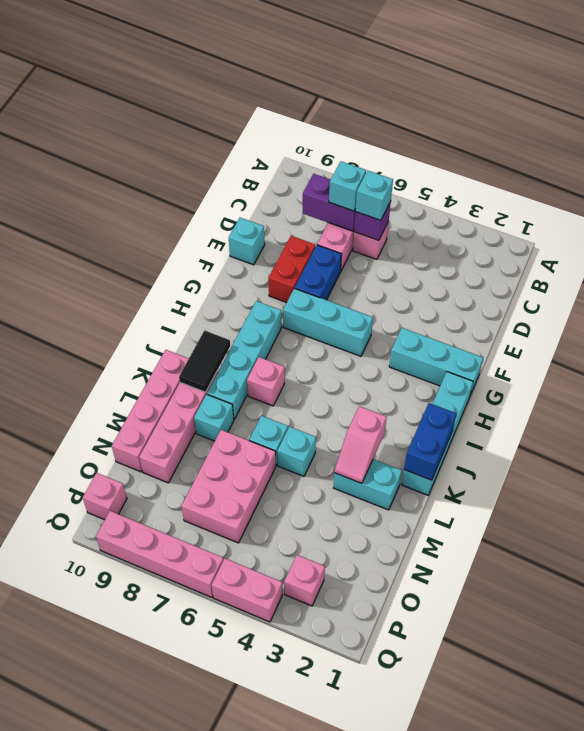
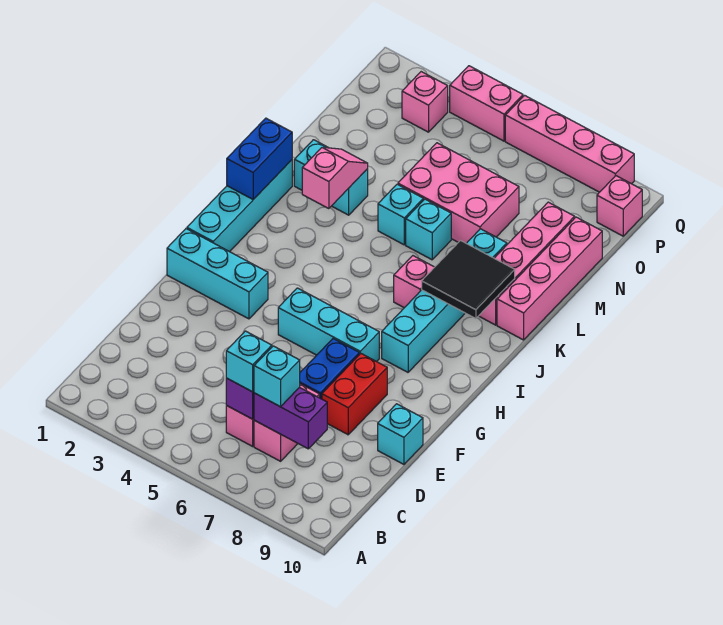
black tile J9:K9 level 2 -> black tile J8:K9 level 2
pink brick M6:O7 level 1 -> pink brick M5:N7 level 1

